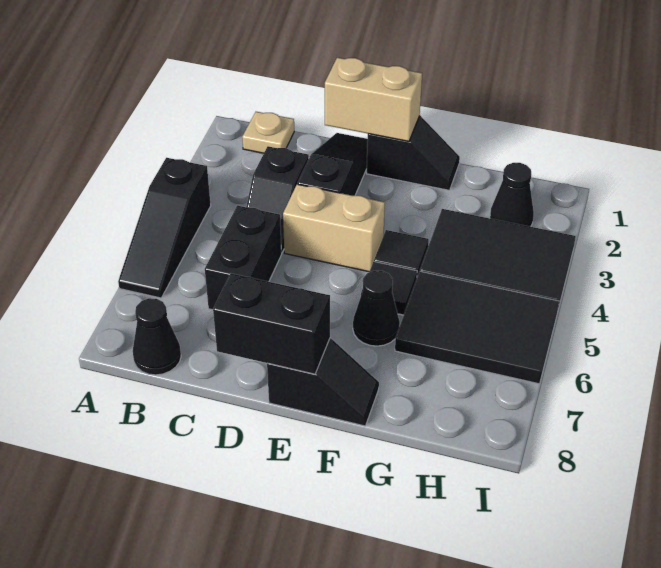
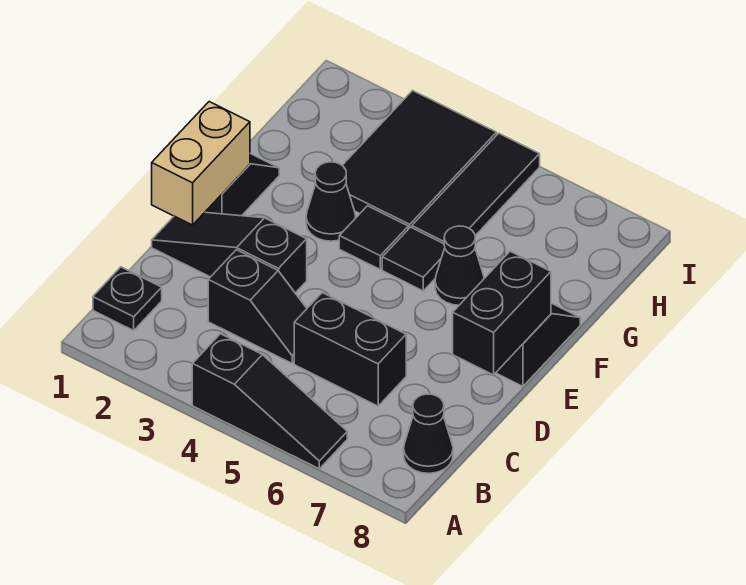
tan plate B1 level 1 -> black plate B1 level 1
tan brick D4:E4 level 1 -> none
black tile G5:I6 level 1 -> black tile G5:I5 level 1
black cone H2 level 1 -> black cone F3 level 1

